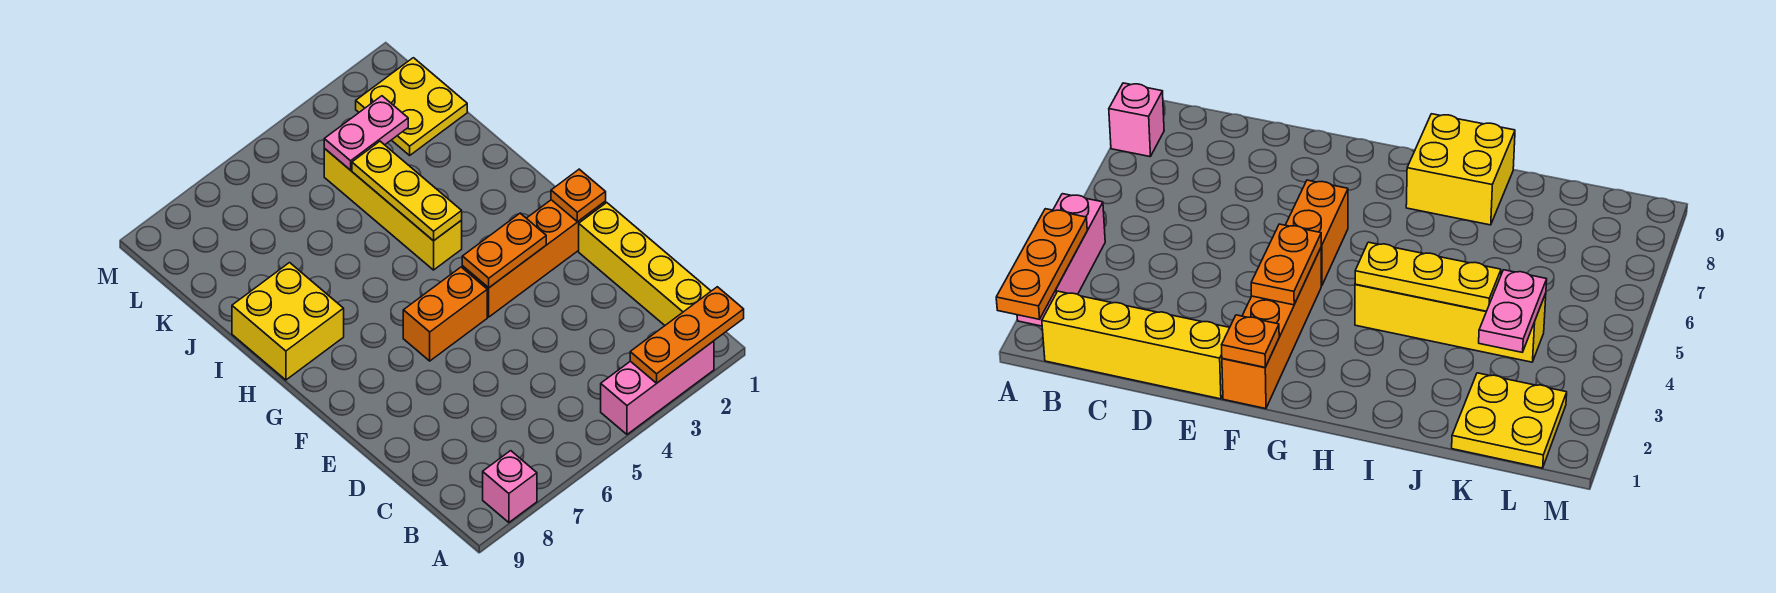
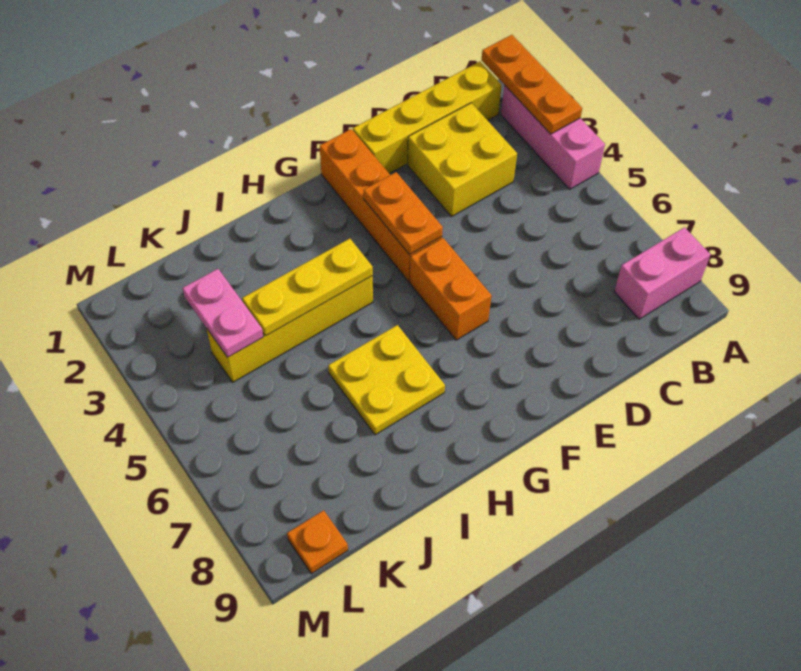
pink brick A8 level 1 -> pink brick A8:B8 level 1
orange plate F1 level 2 -> orange plate L9 level 1
yellow brick H8:I9 level 1 -> yellow brick C2:D3 level 1
yellow plate K1:L2 level 1 -> yellow plate H6:I7 level 1

